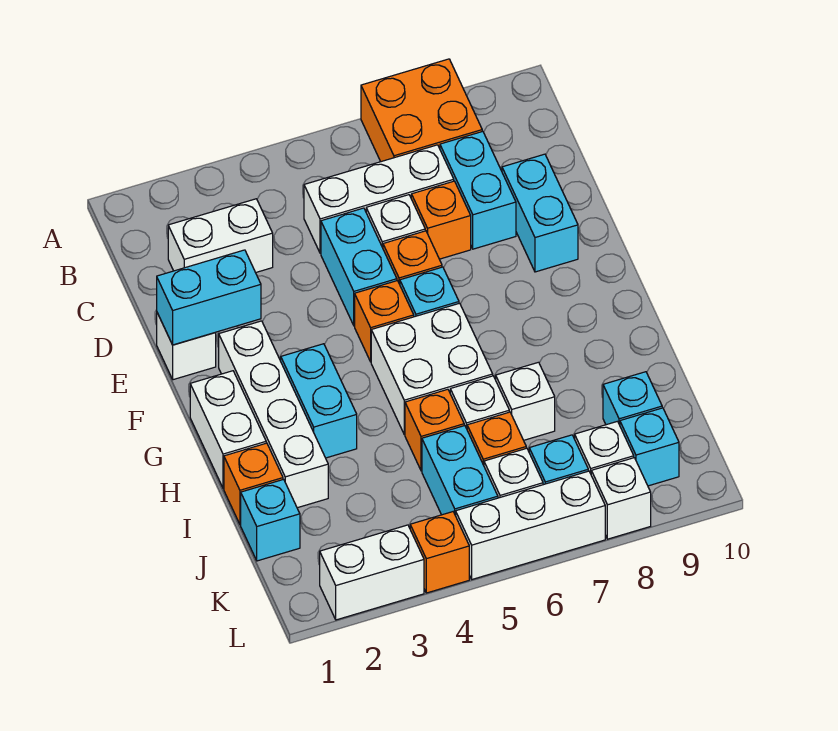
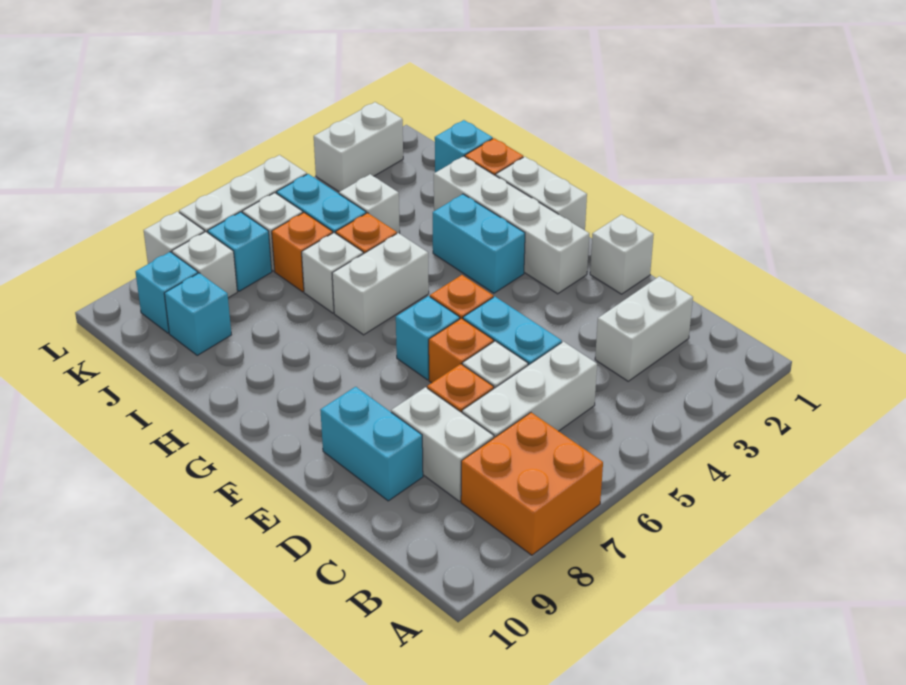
cyan brick C8:D8 level 1 -> white brick C8:D8 level 1
cyan brick E1:E2 level 2 -> none
white brick G5:H6 level 1 -> white brick H5:H6 level 1
white brick I7 level 1 -> white brick J4 level 1
orange brick L4 level 1 -> none

